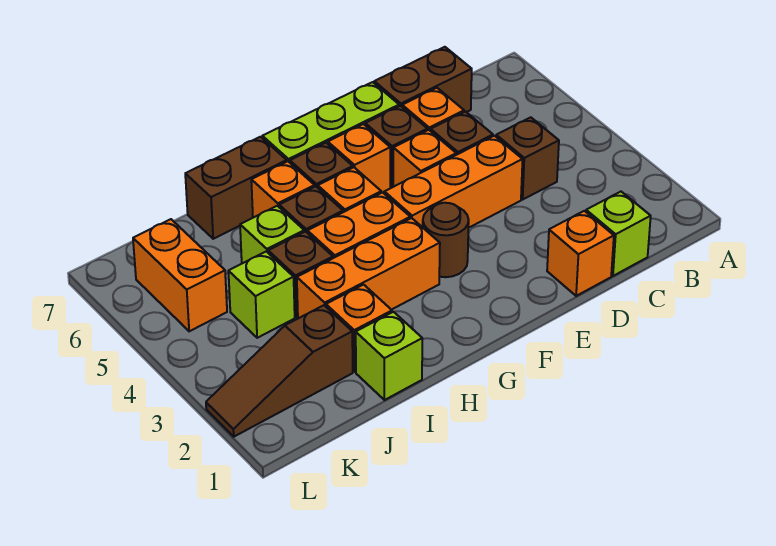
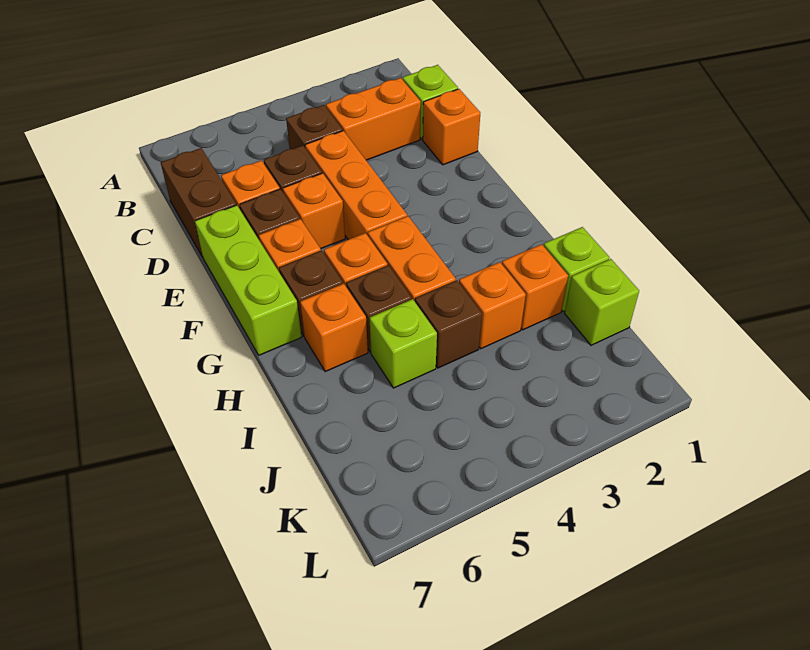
brown round brick F3 level 1 -> none
orange brick G3:I3 level 1 -> orange brick I3 level 1
brown brick H7:I7 level 1 -> none
brown slope J2:L2 level 1 top J -> none
lime brick J4 level 1 -> lime brick J1 level 1
orange brick K5:K6 level 1 -> orange brick C2:C3 level 1

